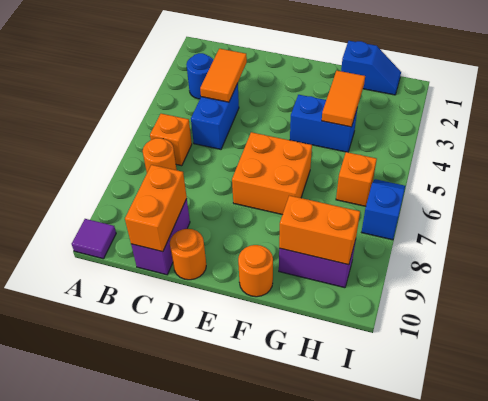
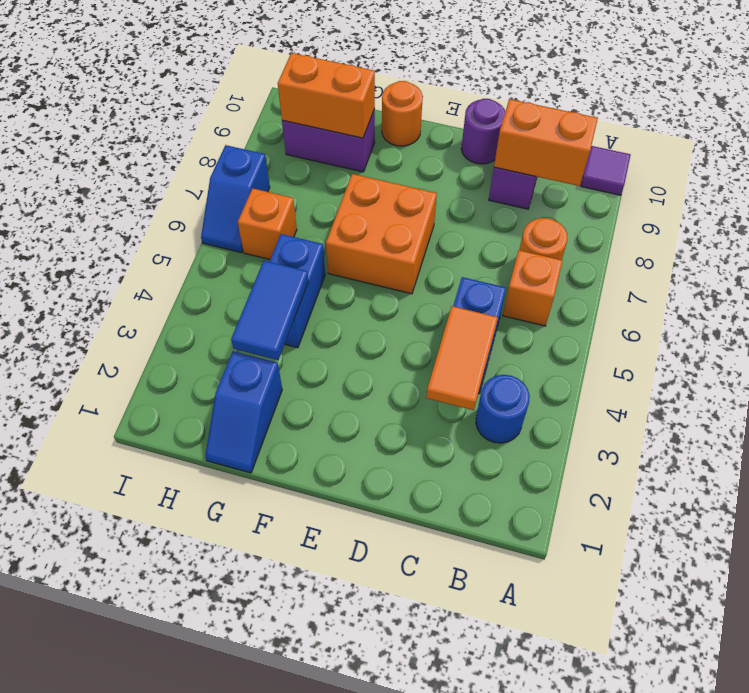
orange brick C9:C10 level 2 -> orange brick B9:C9 level 2
orange round brick D10 level 1 -> purple round brick D10 level 1
blue brick F4:G4 level 1 -> blue brick G4:G5 level 1
blue slope G1:H1 level 1 top G -> blue slope G1:G2 level 1 top 2
orange tile G3:G4 level 2 -> blue tile G3:G4 level 2

